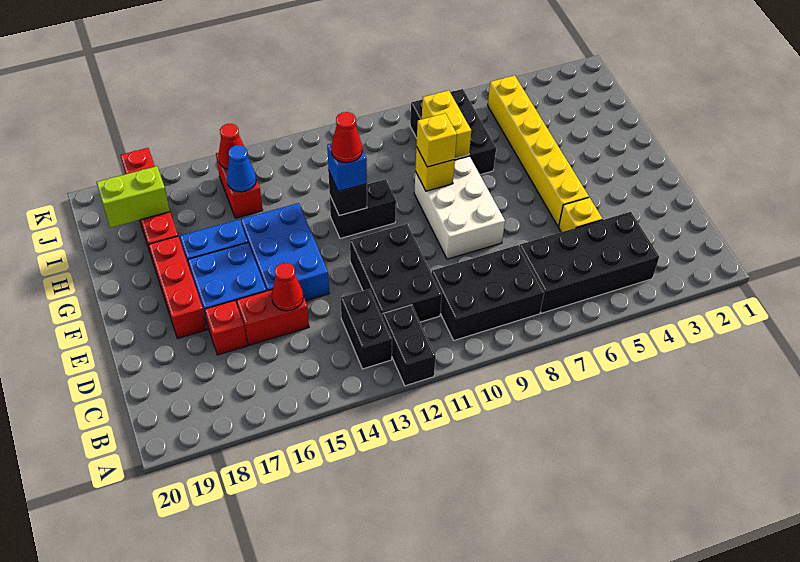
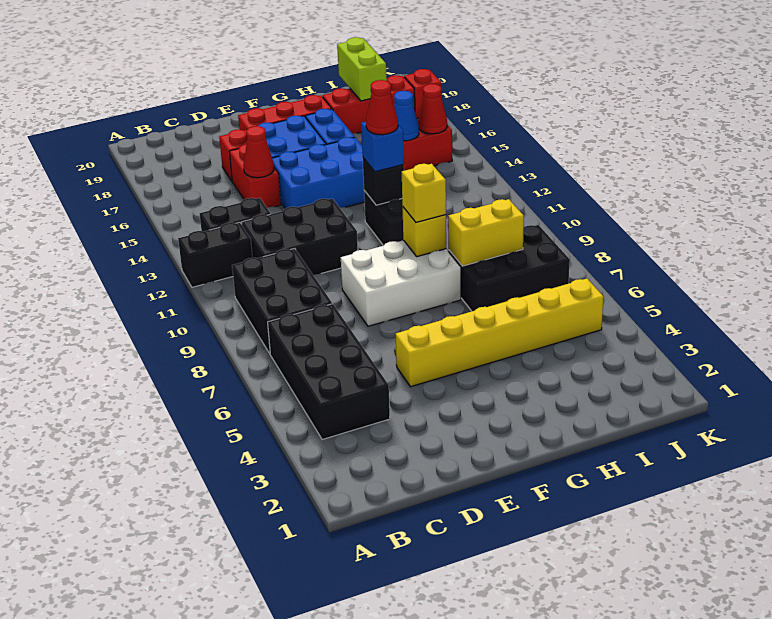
yellow brick D5 level 1 -> none

